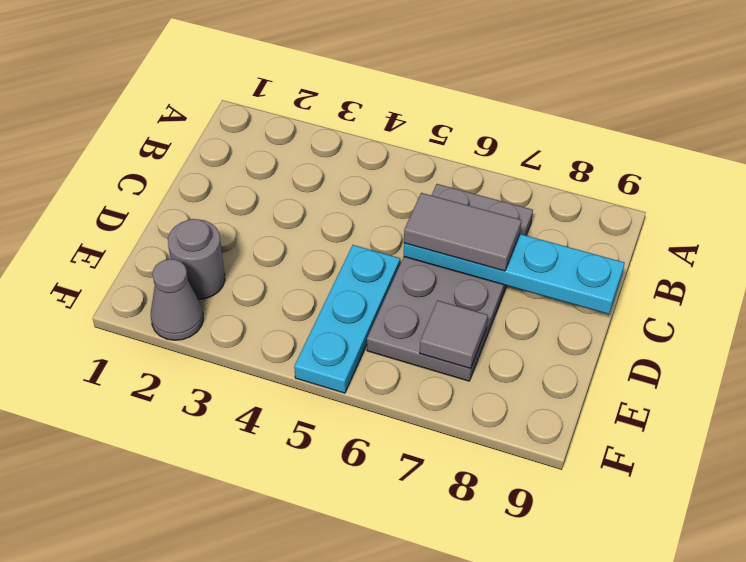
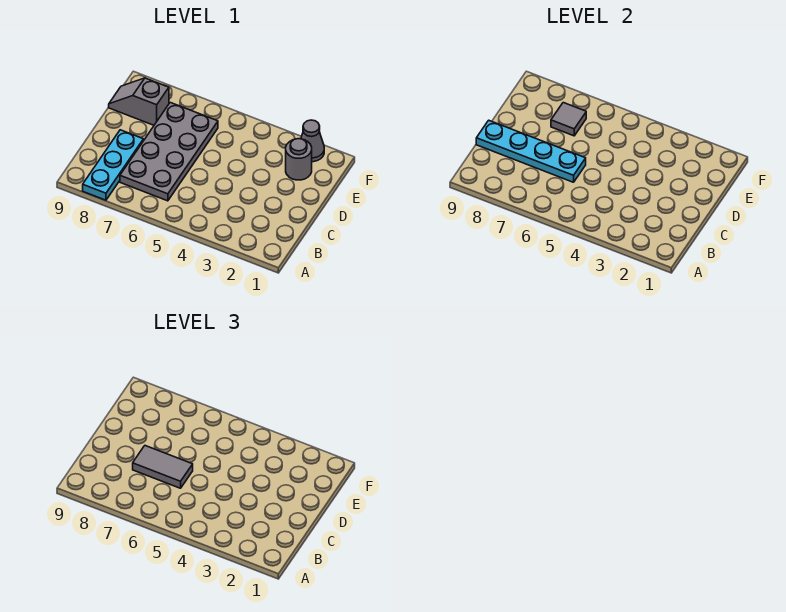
cyan plate D5:F5 level 1 -> cyan plate A8:C8 level 1
none -> grey slope E8:E9 level 1 top 8

